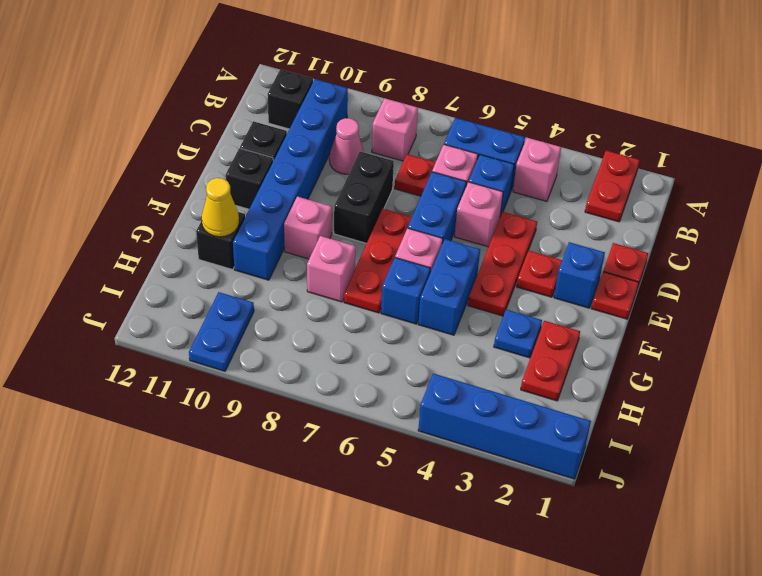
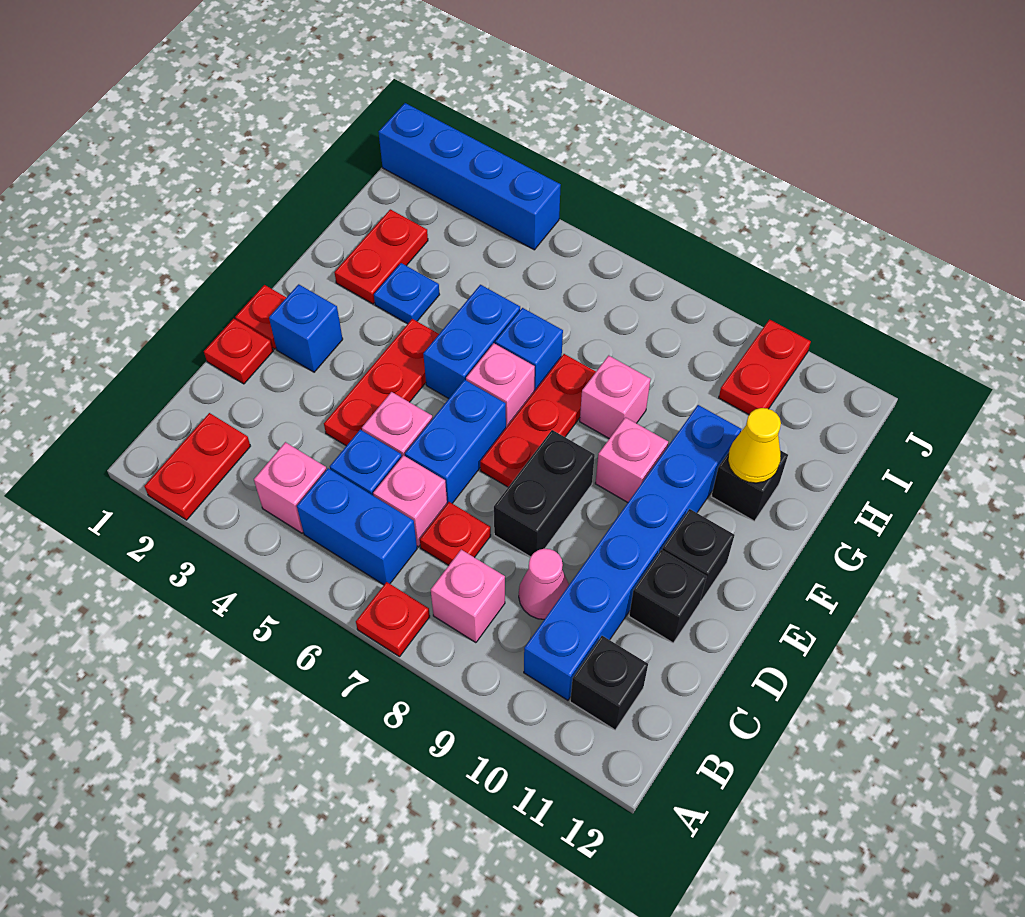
red plate E3 level 1 -> red plate A7 level 1
blue plate I10:J10 level 1 -> red plate I10:J10 level 1

